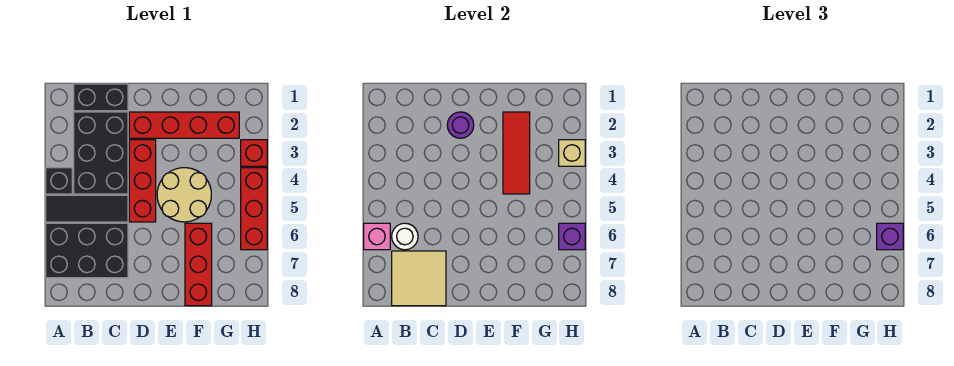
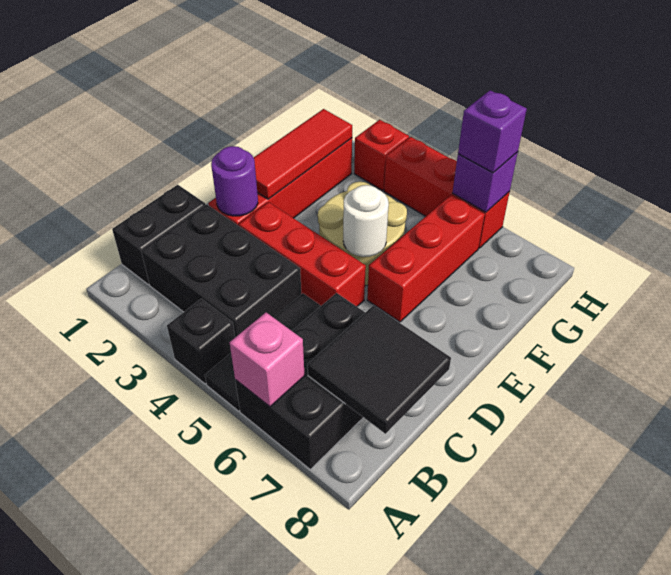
white round brick B6 level 2 -> white round brick E5 level 2
tan tile B7:C8 level 2 -> black tile B7:C8 level 2
red tile F2:F4 level 2 -> red tile E2:G2 level 2
red brick F6:F8 level 1 -> red brick E6:G6 level 1
tan brick H3 level 2 -> none

